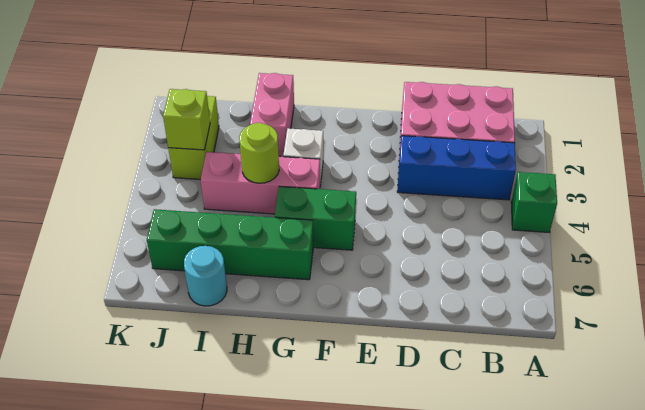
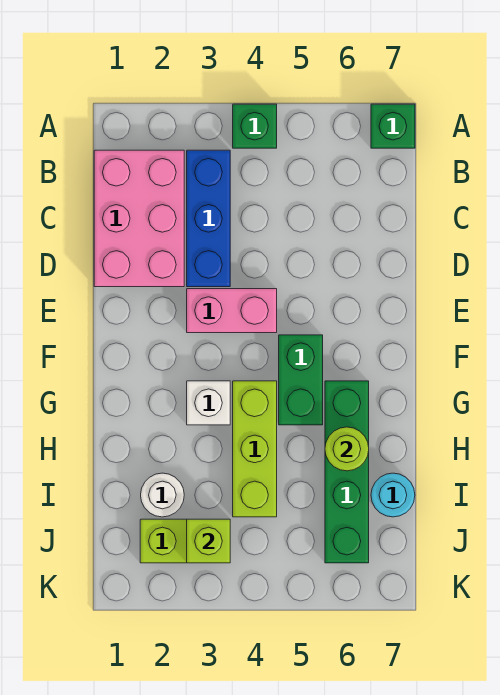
none -> green brick A7 level 1
pink brick G4:I4 level 1 -> lime brick G4:I4 level 1
pink brick H1:H2 level 1 -> pink brick E3:E4 level 1
lime round brick H4 level 2 -> lime round brick H6 level 2
none -> white round brick I2 level 1

